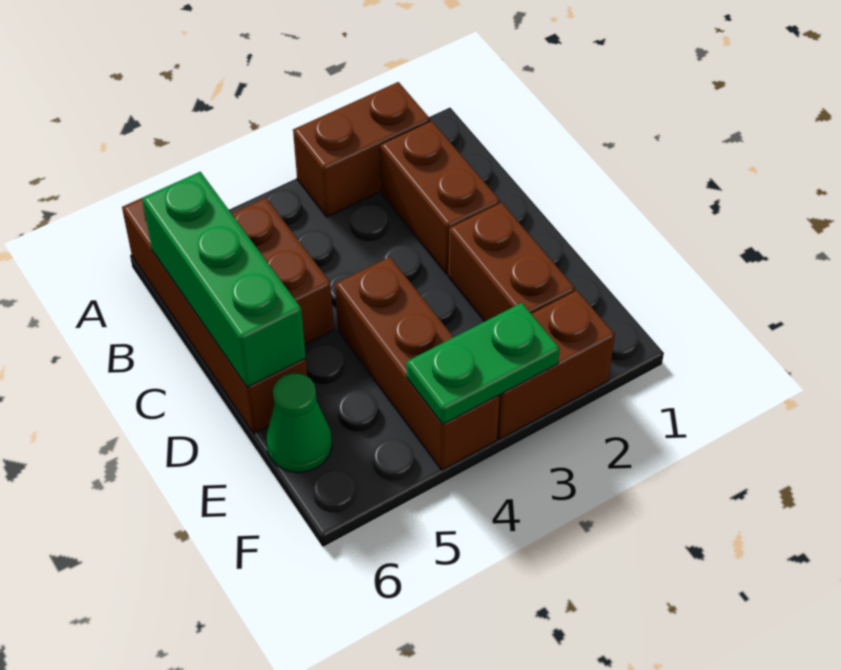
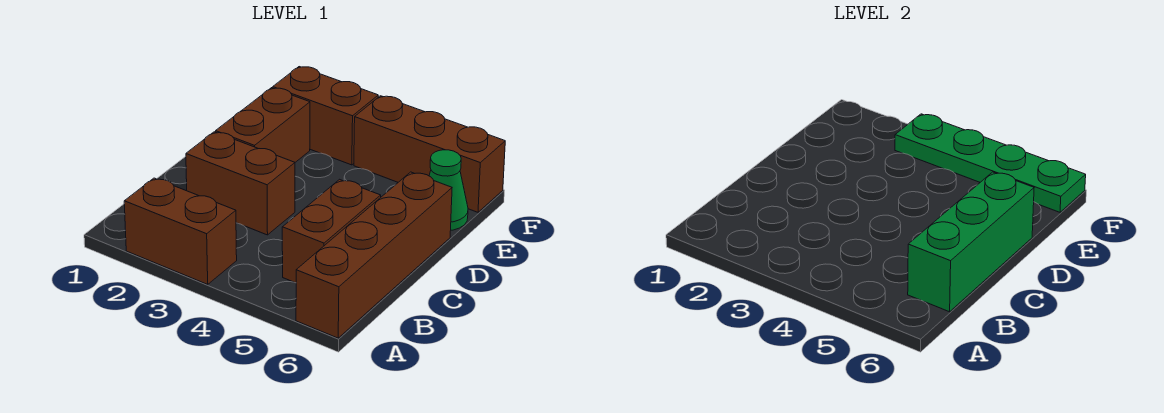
brown brick B2:C2 level 1 -> brown brick C2:C3 level 1
brown brick D4:F4 level 1 -> brown brick F4:F6 level 1
green plate F3:F4 level 2 -> green plate F3:F6 level 2

